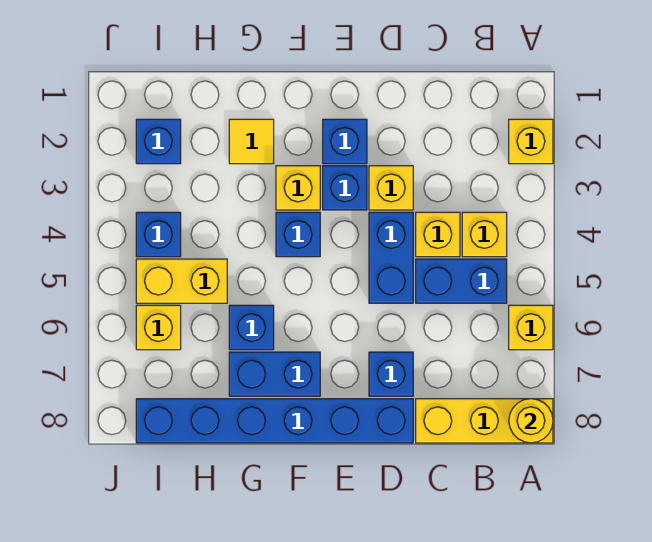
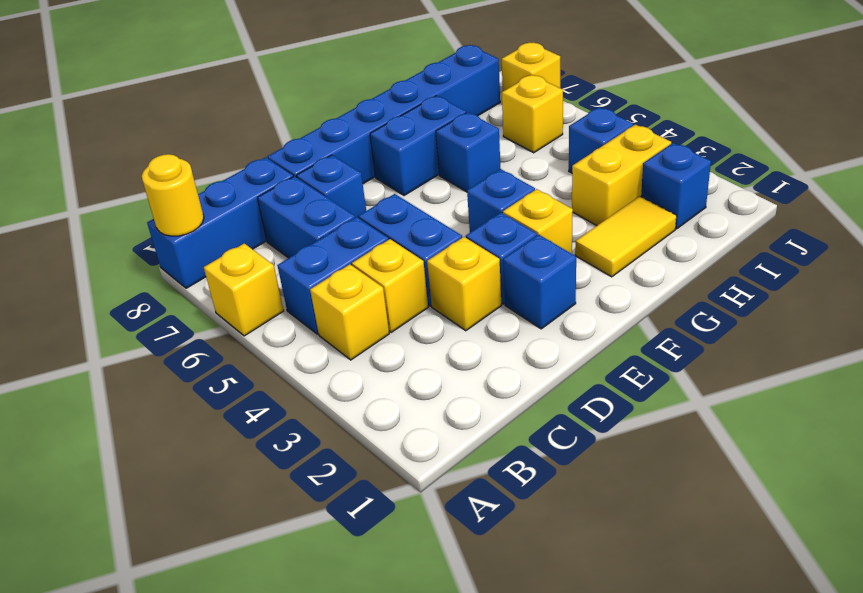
yellow brick A2 level 1 -> yellow brick J7 level 1
yellow brick A8:C8 level 1 -> blue brick A8:C8 level 1
none -> blue brick C6:C7 level 1
yellow tile G2 level 1 -> yellow tile G2:H2 level 1
yellow brick H5:I5 level 1 -> yellow brick H3:I3 level 1

